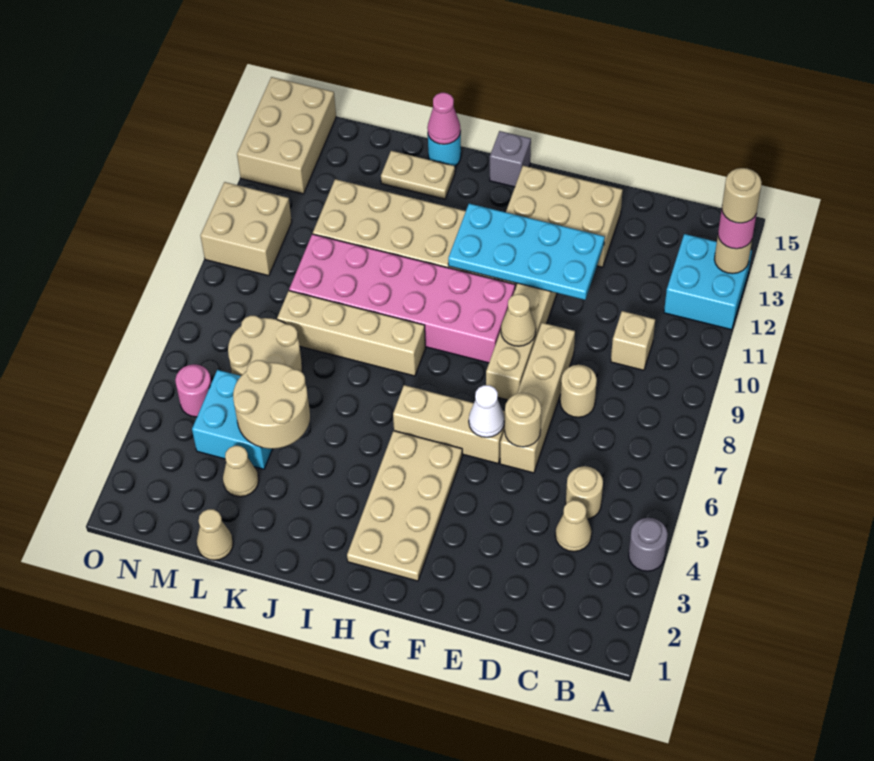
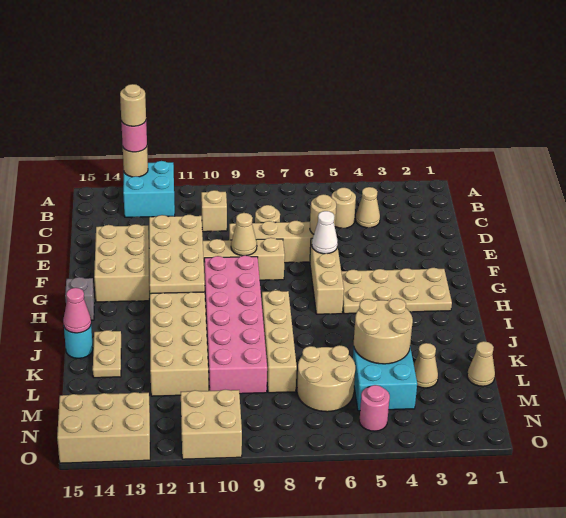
grey round brick A4 level 1 -> none
cyan plate E11:H12 level 2 -> tan plate E11:H12 level 2

